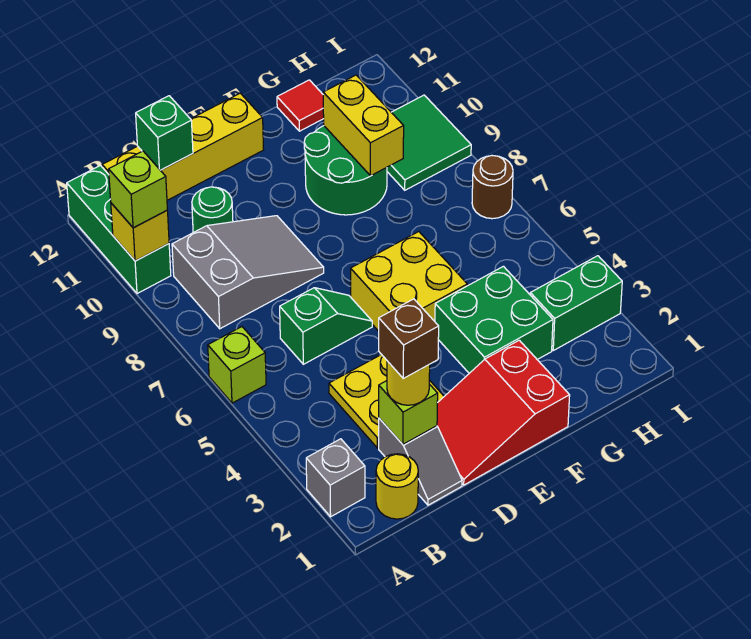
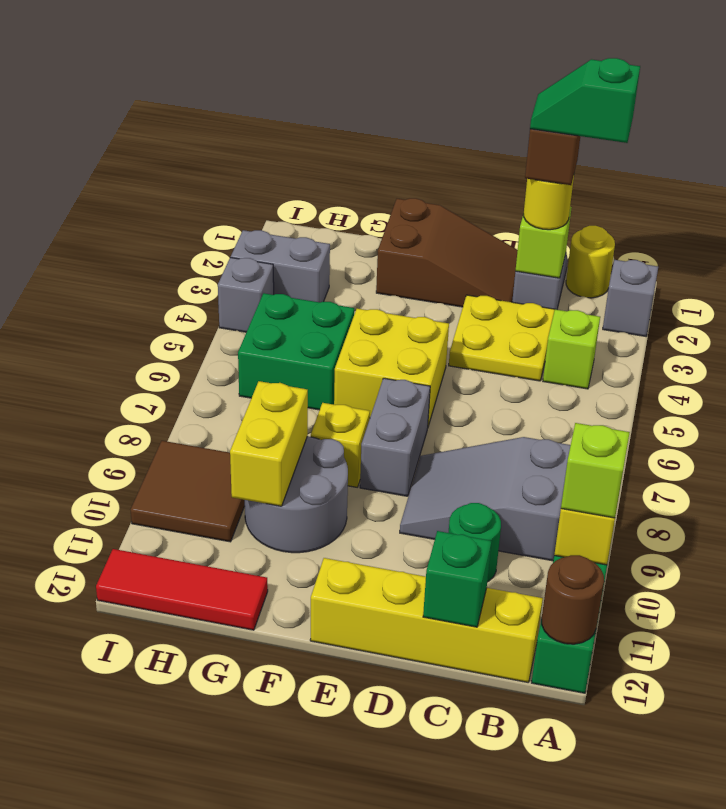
lime brick A6 level 1 -> lime brick B4 level 1
green slope C6:D6 level 1 top C -> green slope B2:C2 level 5 top B
red slope D1:F2 level 1 top F -> brown slope D1:F2 level 1 top F
none -> grey brick E7:E8 level 1
green brick F3:G4 level 1 -> green brick G5:H6 level 1
none -> yellow brick F8 level 1
green round brick F9:G10 level 1 -> grey round brick F9:G10 level 1
red tile G12 level 1 -> red tile G12:I12 level 1
green brick H3:I3 level 1 -> grey brick H3:I3 level 1
green tile H9:I10 level 1 -> brown tile H9:I10 level 1
none -> grey brick I4 level 1
brown round brick I7 level 1 -> brown round brick A12 level 2

